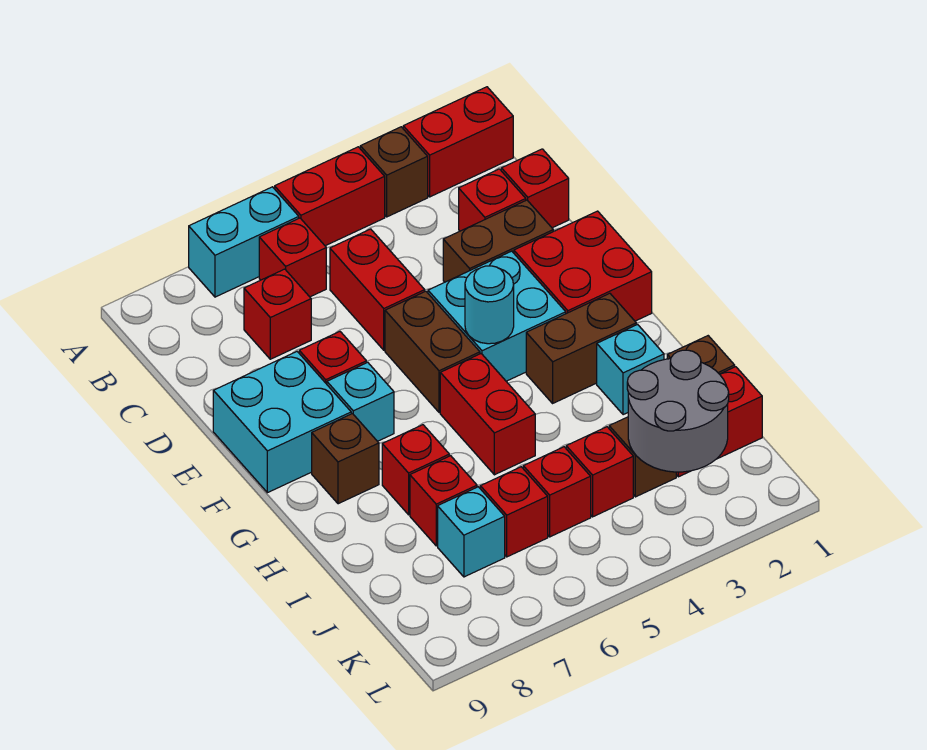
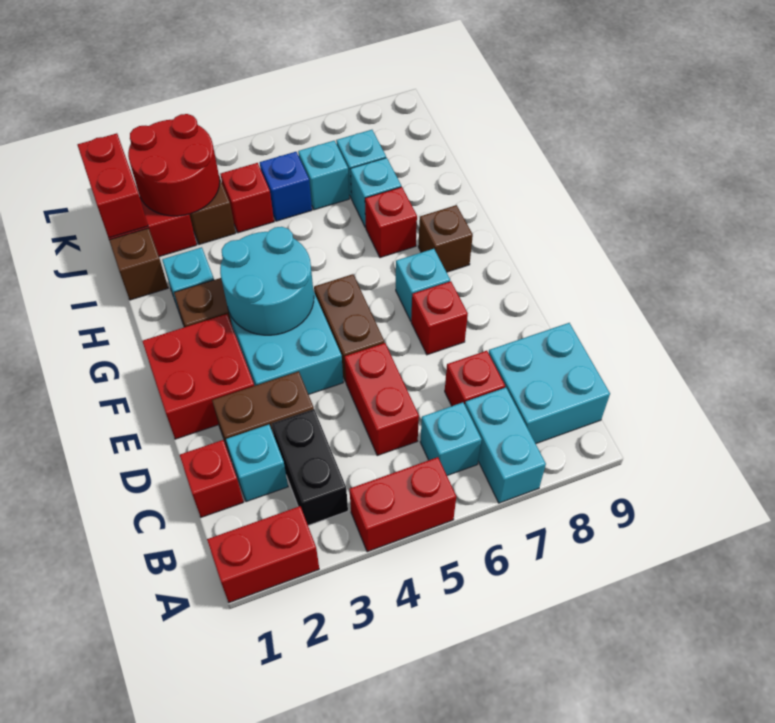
brown brick A3 level 1 -> none
cyan brick A6:A7 level 1 -> cyan brick A7:B7 level 1
none -> black brick B3:C3 level 1
red brick B6 level 1 -> cyan brick B6 level 1
red brick C2 level 1 -> cyan brick C2 level 1
cyan brick E8:F9 level 1 -> cyan brick B8:C9 level 1
cyan round brick F4 level 2 -> cyan round brick F3:G4 level 2
red brick G5:H5 level 1 -> red brick J1:K1 level 2
red brick I7 level 1 -> cyan brick I7 level 1
grey round brick J2:K3 level 2 -> red round brick J2:K3 level 2
red brick J5 level 1 -> blue brick J5 level 1
red brick J6 level 1 -> cyan brick J6 level 1

